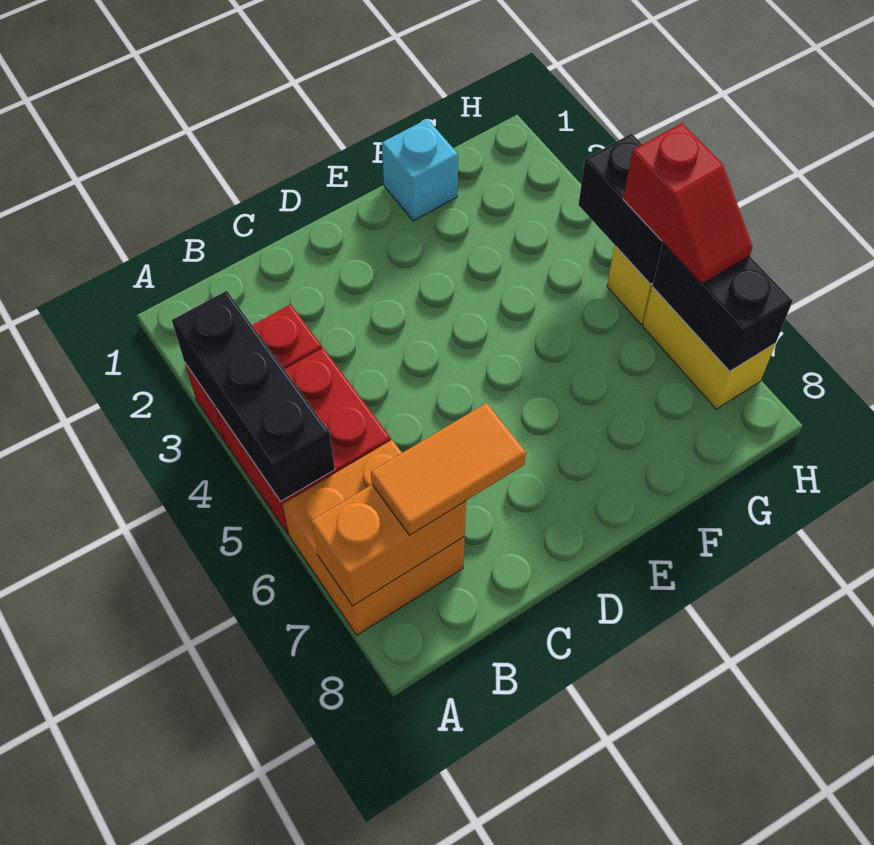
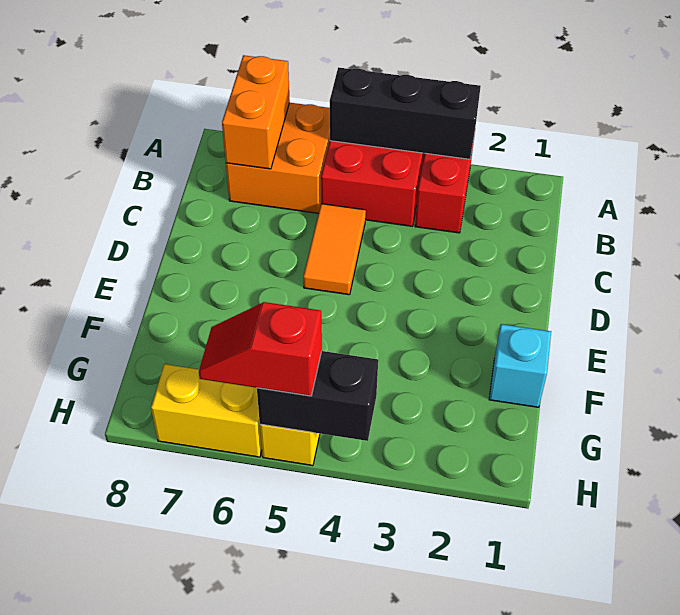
orange tile B7:C7 level 3 -> orange tile C5:D5 level 1
black brick H6:H7 level 2 -> none

